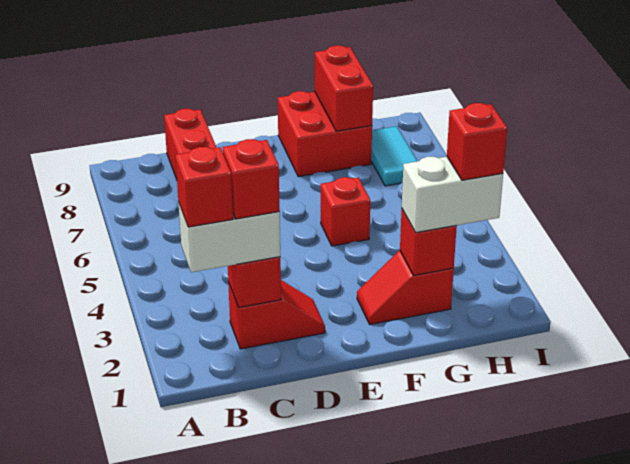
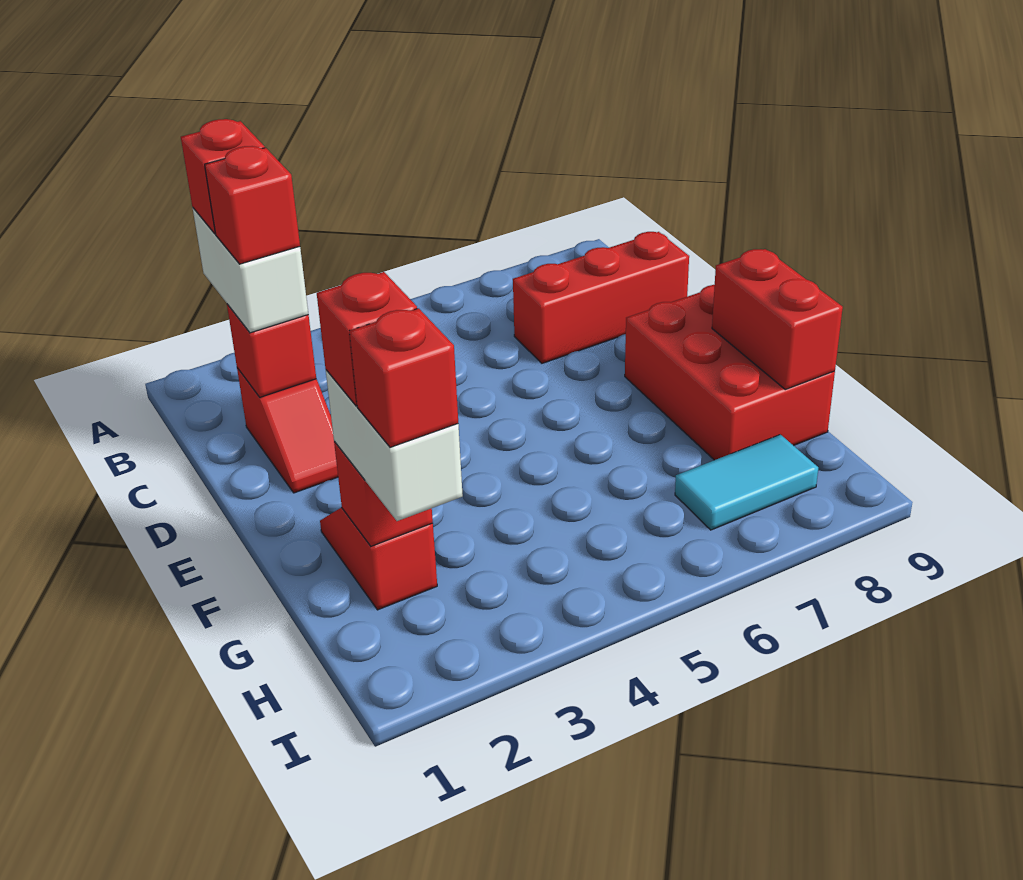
red brick F5 level 1 -> red brick G2 level 4
red brick F8:G9 level 1 -> red brick E8:G9 level 1
red brick G8:G9 level 2 -> red brick F9:G9 level 2

